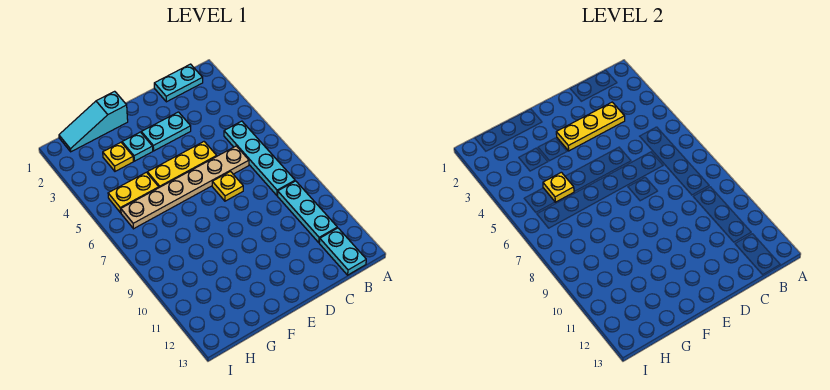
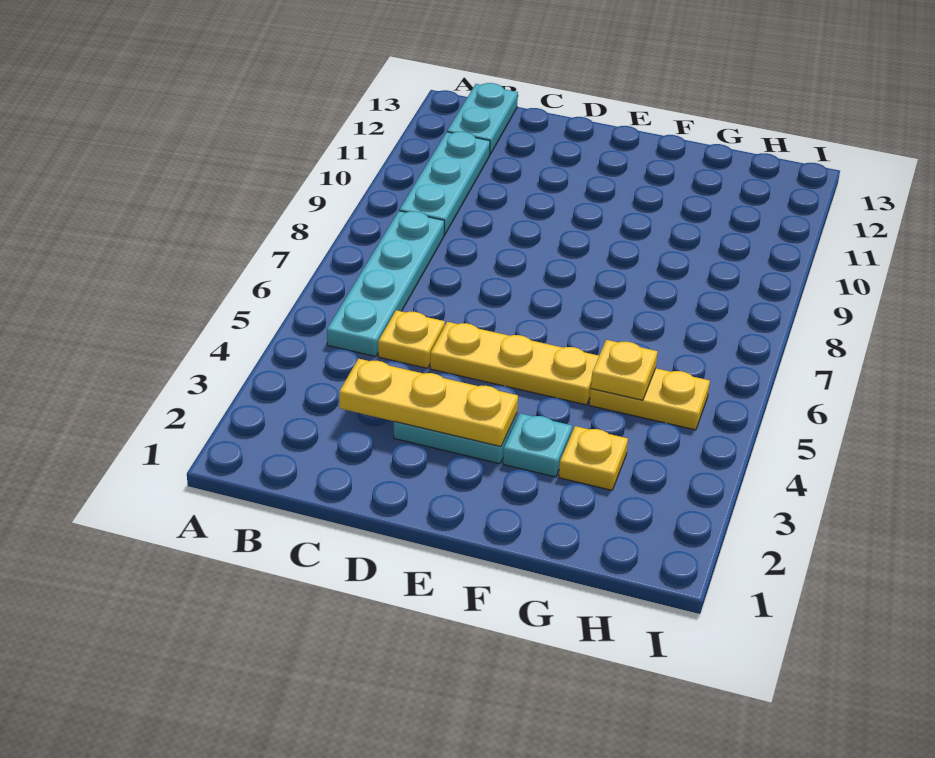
cyan plate B1:C1 level 1 -> none
tan plate C6:H6 level 1 -> none
yellow plate D7 level 1 -> yellow plate C5 level 1
cyan slope F1:H1 level 1 top F -> none

